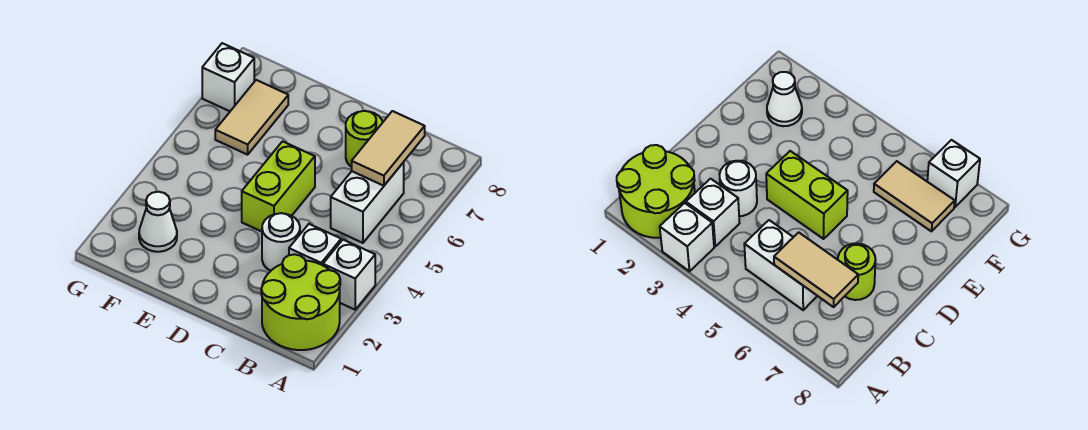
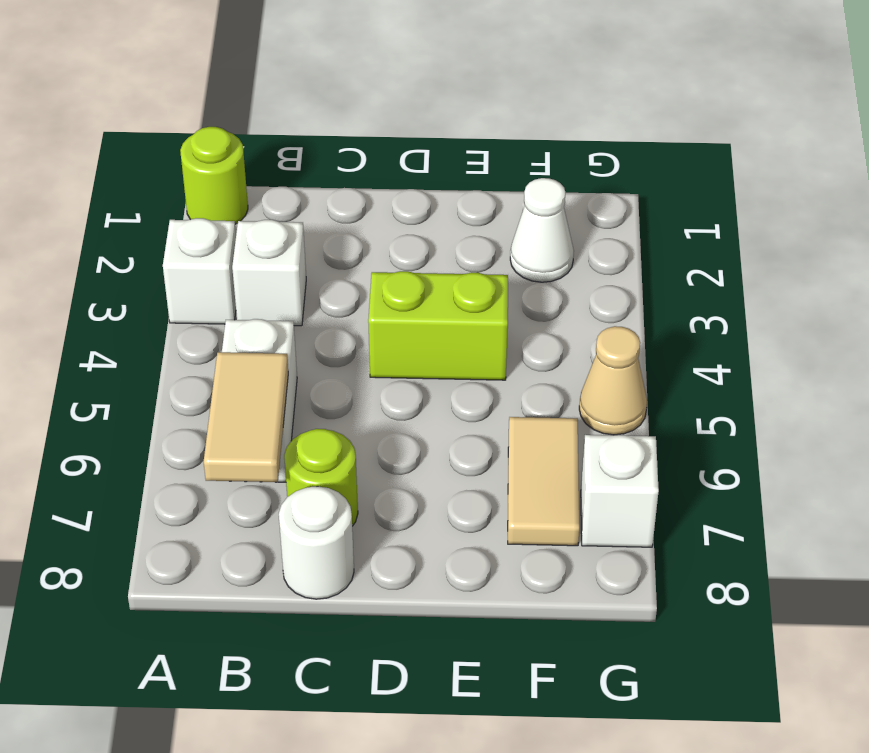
lime round brick A1:B2 level 1 -> lime round brick A1 level 1
white round brick C3 level 1 -> white round brick C8 level 1
lime brick D4:D5 level 1 -> lime brick D4:E4 level 1
none -> tan cone G5 level 1

